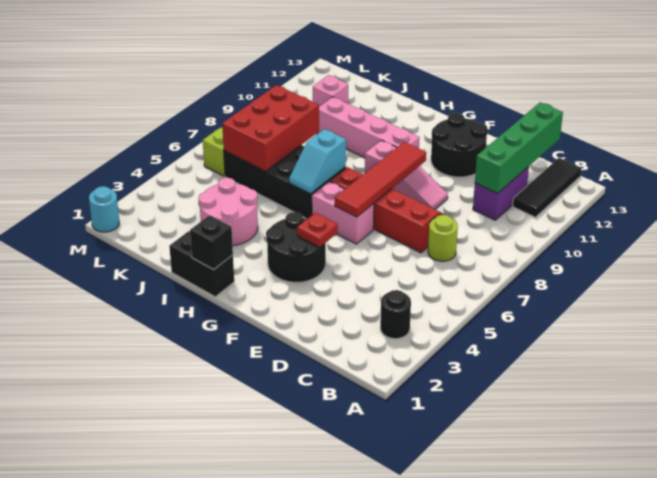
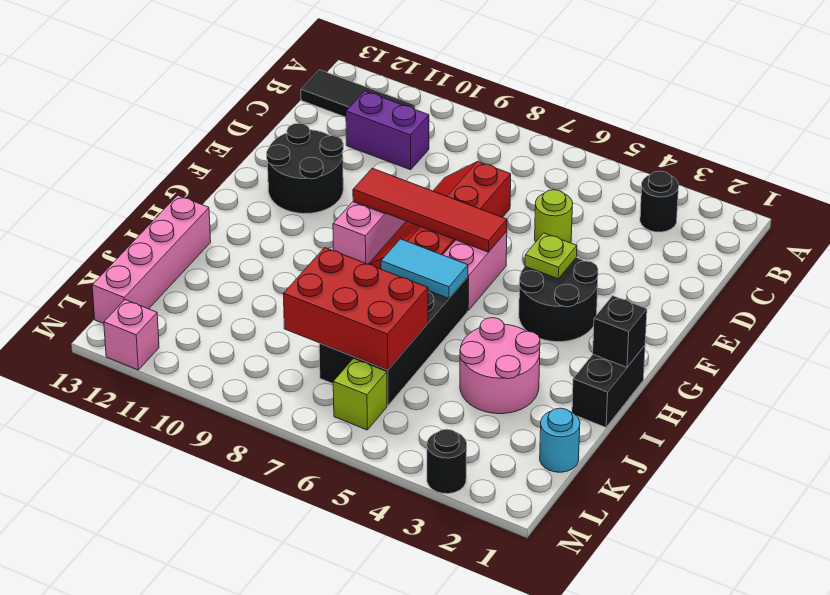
lime round brick C7 level 1 -> lime round brick D5 level 1
green brick C10:C13 level 2 -> none
red plate F4 level 2 -> lime plate F4 level 2
pink brick G10:J10 level 1 -> pink brick I13:L13 level 1
cyan slope H6:H7 level 2 top 7 -> cyan tile H6:H7 level 2
pink brick K11 level 1 -> pink brick M12 level 1
cyan round brick M1 level 1 -> cyan round brick K1 level 1
none -> black round brick M3 level 1

